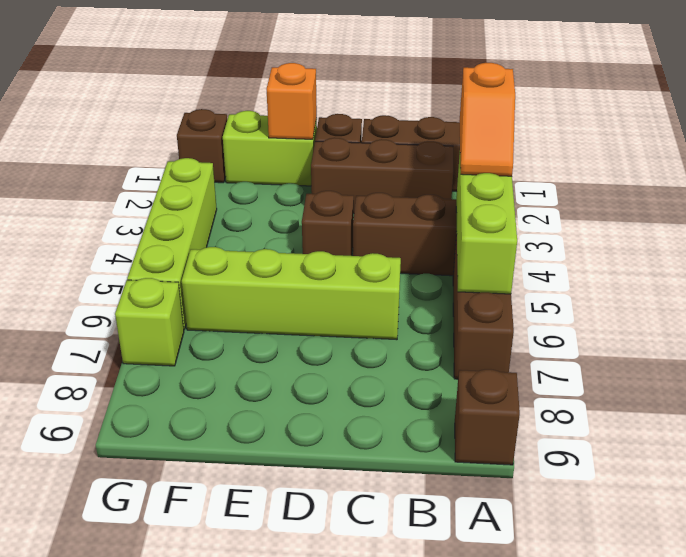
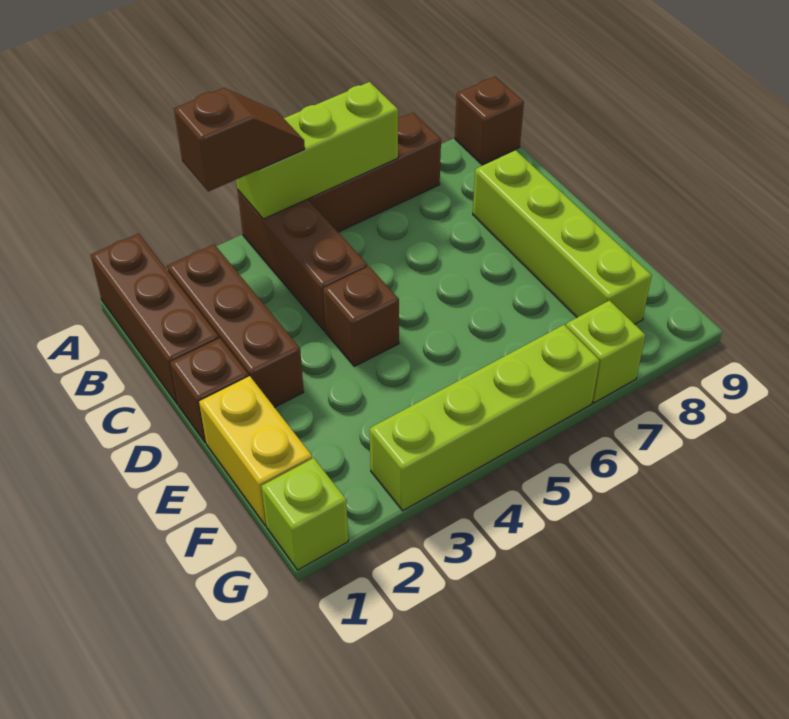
orange slope A3:A4 level 3 top 3 -> brown slope A3:A4 level 3 top 3
lime brick C6:F6 level 1 -> lime brick C8:F8 level 1
lime brick E1:F1 level 1 -> yellow brick E1:F1 level 1
orange brick E1 level 2 -> none
brown brick G1 level 1 -> lime brick G1 level 1

